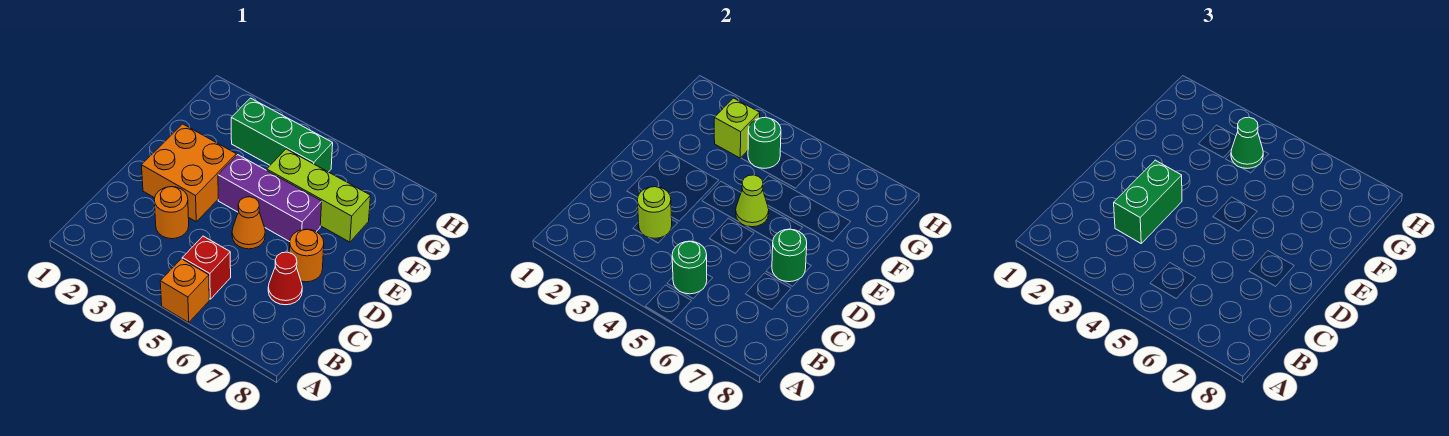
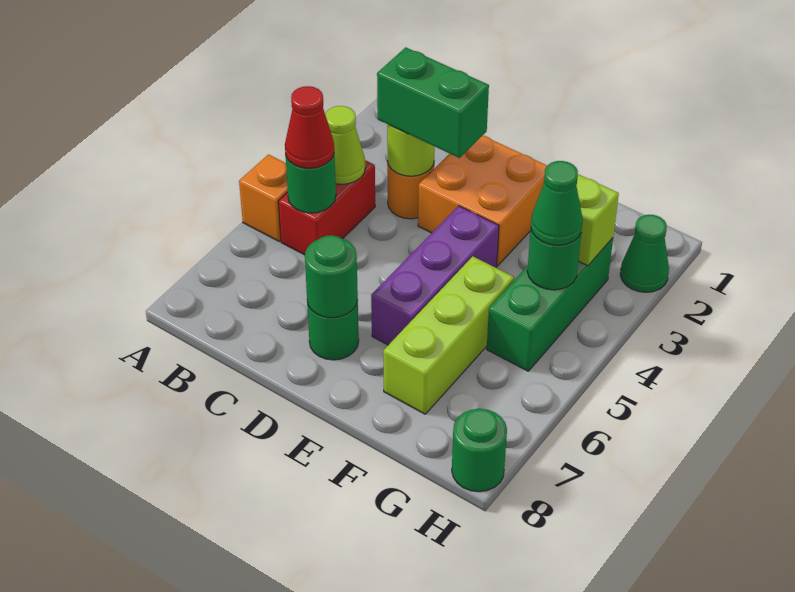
red brick B5 level 1 -> red brick B4:B5 level 1
red cone C7 level 1 -> red cone B5 level 3
orange cone D5 level 1 -> none
orange round brick D7 level 1 -> green round brick D7 level 1
lime cone E5 level 2 -> lime cone B4 level 2
none -> green cone H2 level 1
none -> green round brick H8 level 1

